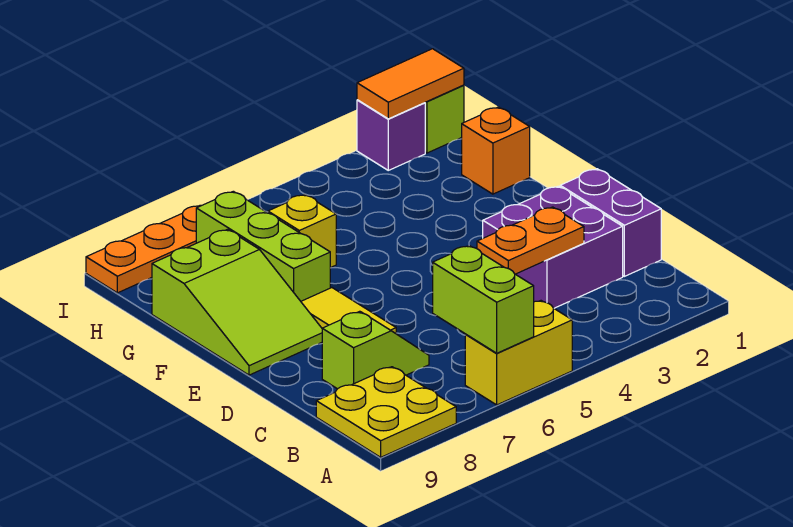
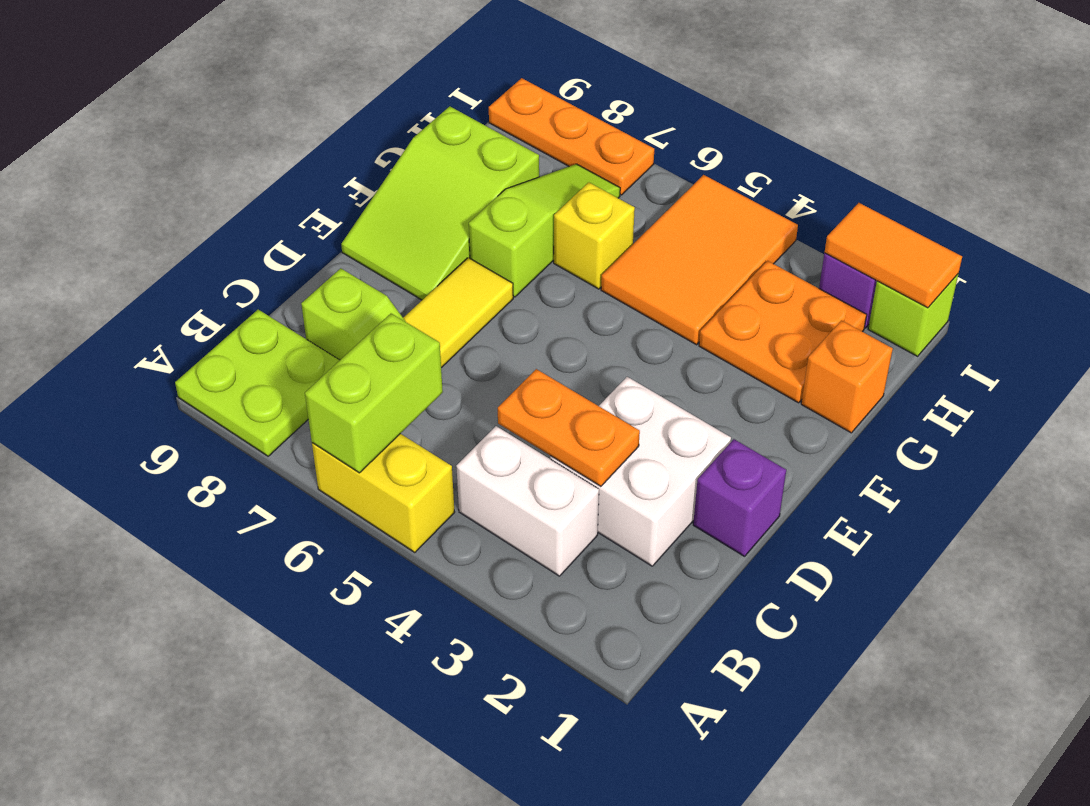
yellow plate A8:B9 level 1 -> lime plate A8:B9 level 1
none -> white brick B3:B4 level 1
purple brick C1:D1 level 1 -> purple brick D1 level 1
purple brick C2:D3 level 1 -> white brick C2:D3 level 1
lime brick F7:H7 level 1 -> lime slope F7:H7 level 1 top F
none -> orange plate G2:H3 level 1
none -> orange tile G4:I5 level 1

